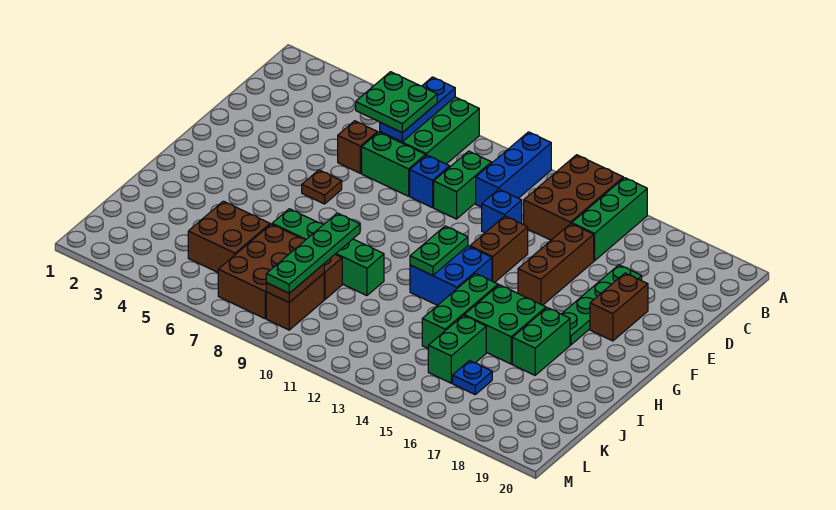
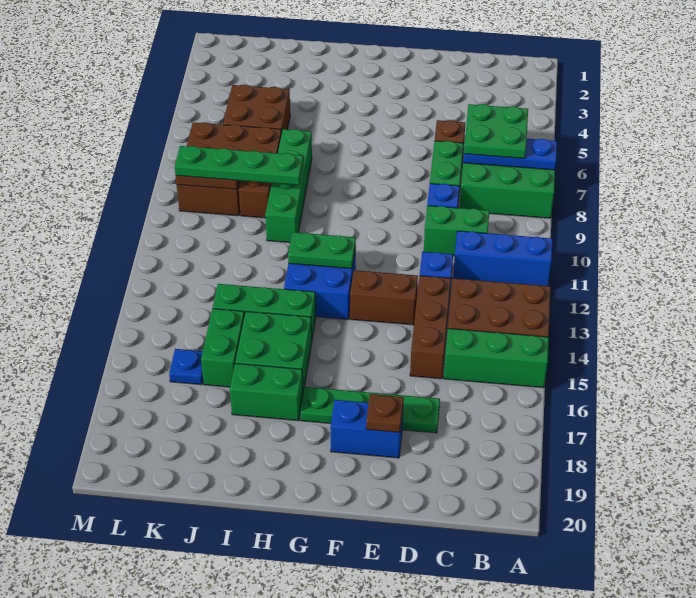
brown brick D15:F15 level 1 -> brown brick D13:D15 level 1
brown brick E18:F18 level 1 -> blue brick E18:F18 level 1
brown plate F6 level 1 -> brown plate E18 level 2
green brick J15:K15 level 1 -> green brick J15:J16 level 1

